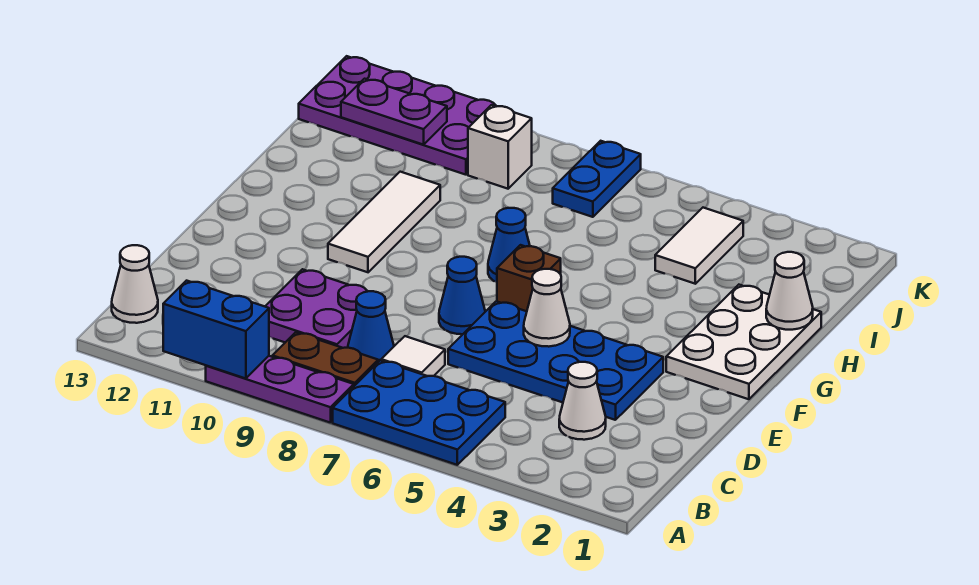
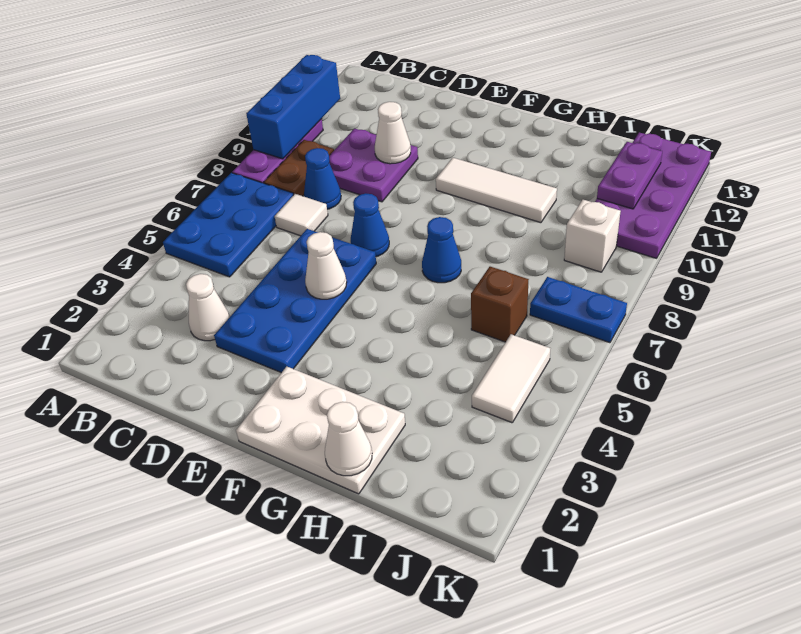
blue brick A10:A11 level 2 -> blue brick A9:A11 level 2
white cone B13 level 1 -> white cone D10 level 2
brown brick F6 level 1 -> brown brick I6 level 1
white tile I4:J4 level 1 -> white tile J4:J5 level 1

